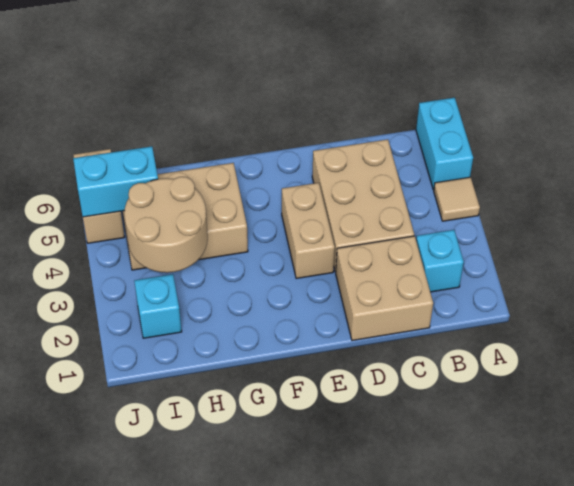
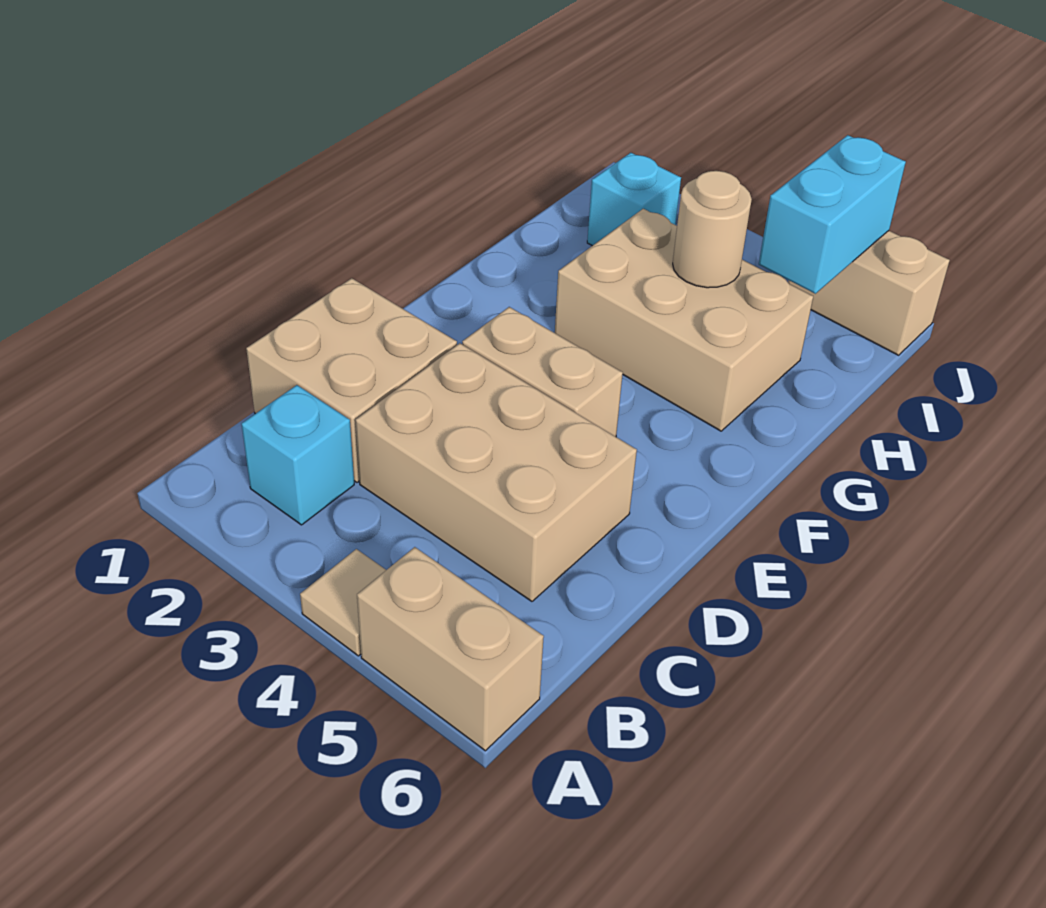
cyan brick A5:A6 level 1 -> tan brick A5:A6 level 1
tan brick G4:I5 level 1 -> tan brick G3:H5 level 1
tan round brick H3:I4 level 2 -> tan round brick H4 level 2

